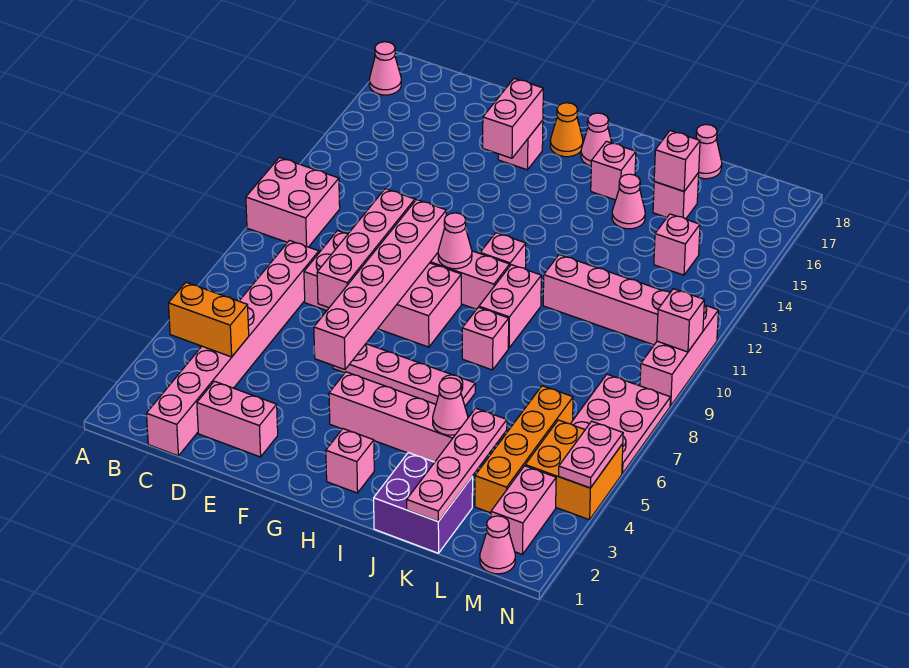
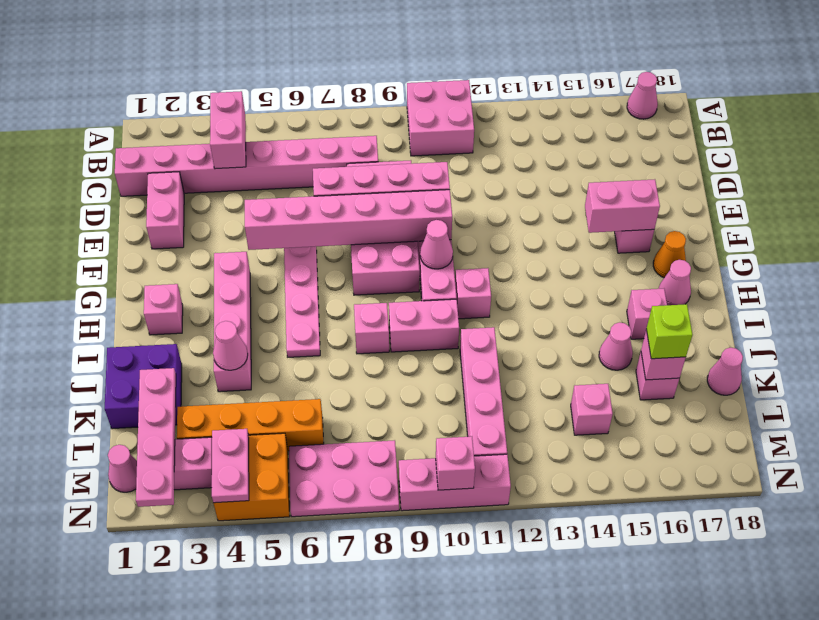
orange brick B4:C4 level 2 -> pink brick B4:C4 level 2
pink plate K1:K4 level 2 -> pink plate K2:N2 level 2
none -> lime brick K16 level 3
pink plate N4:N5 level 2 -> pink plate M4:N4 level 2

